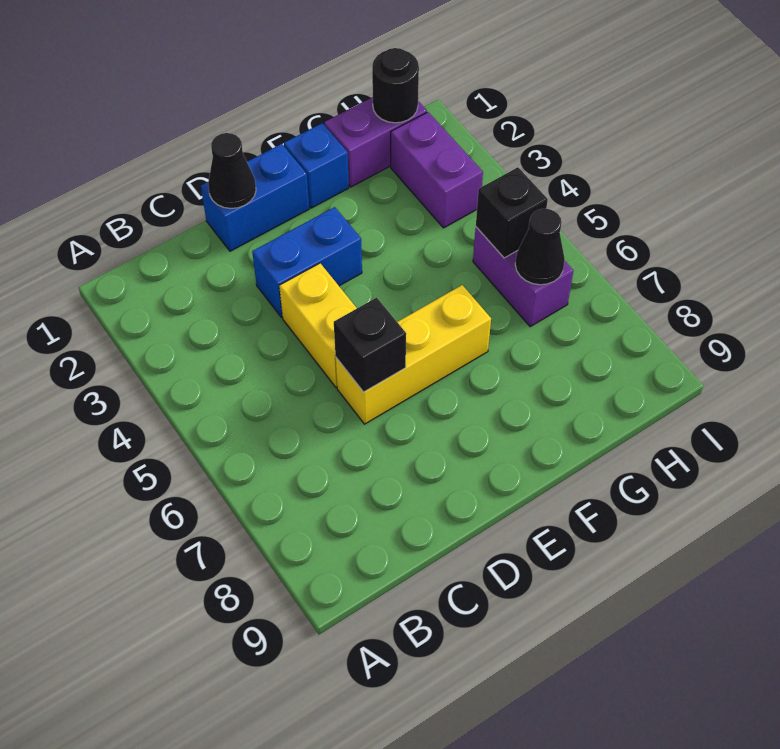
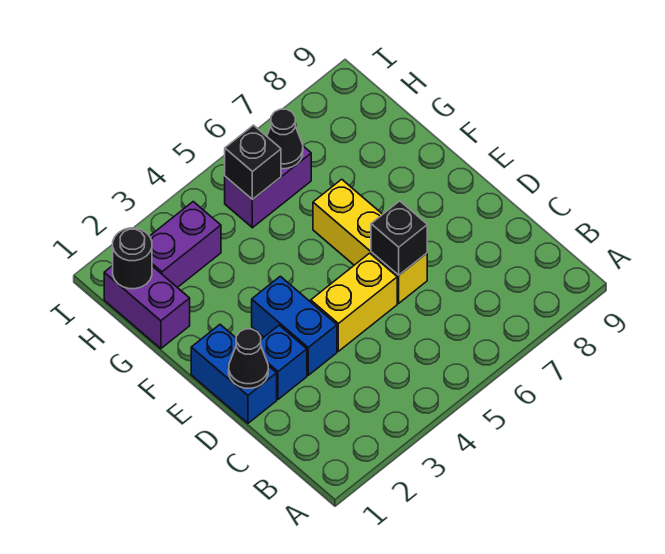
blue brick F1 level 1 -> blue brick D2 level 1

